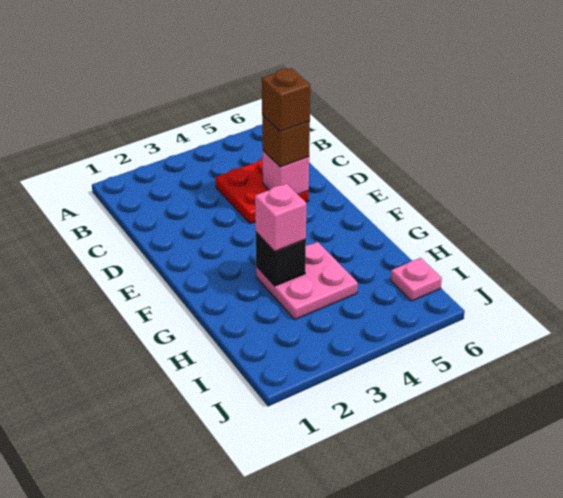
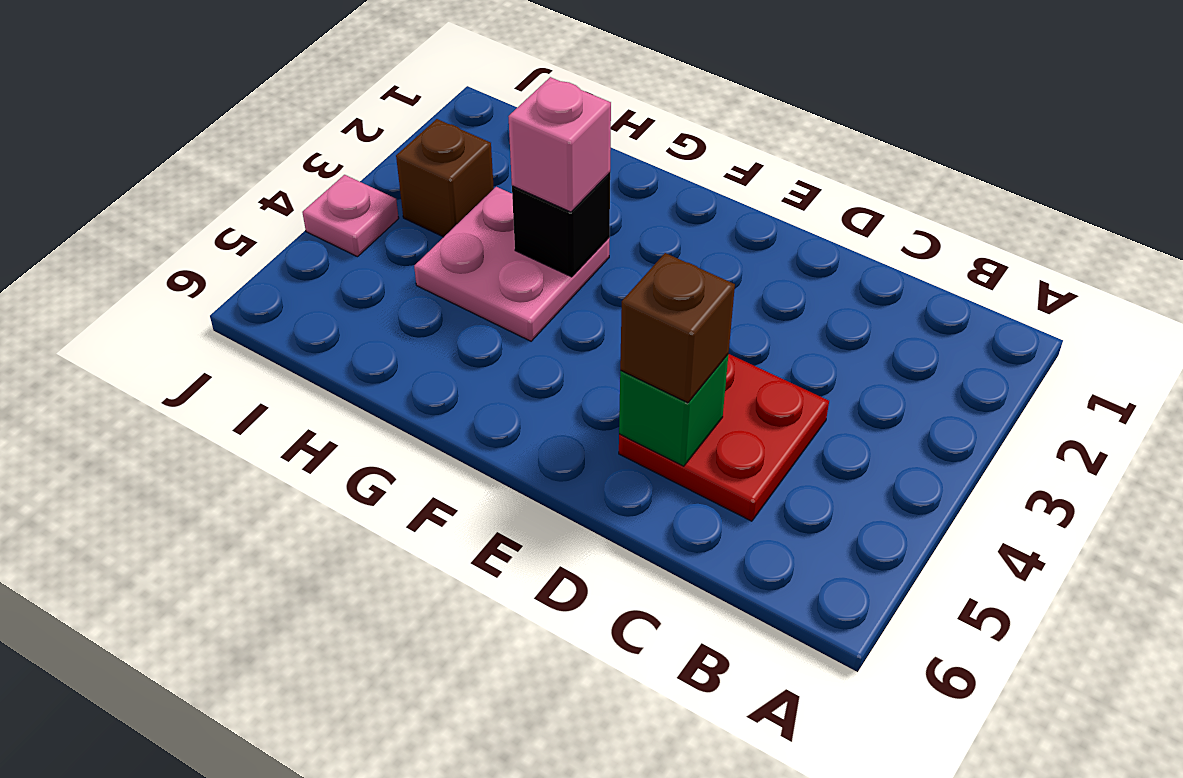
pink brick D5 level 2 -> green brick D5 level 2
brown brick D5 level 4 -> brown brick I3 level 1
pink plate I6 level 1 -> pink plate J4 level 1

